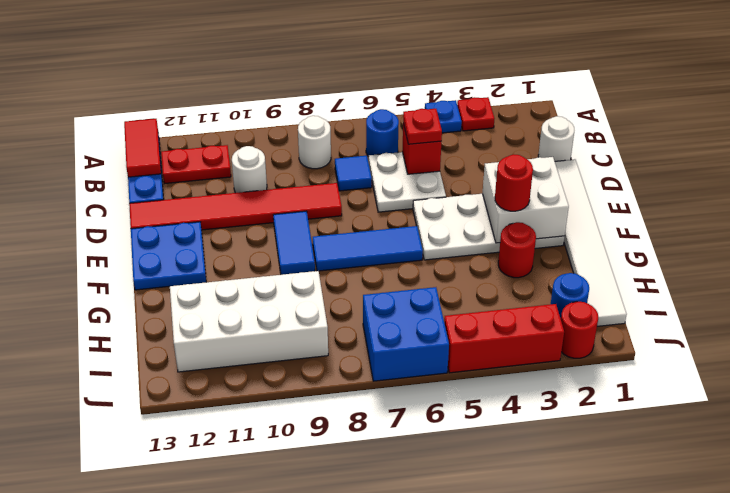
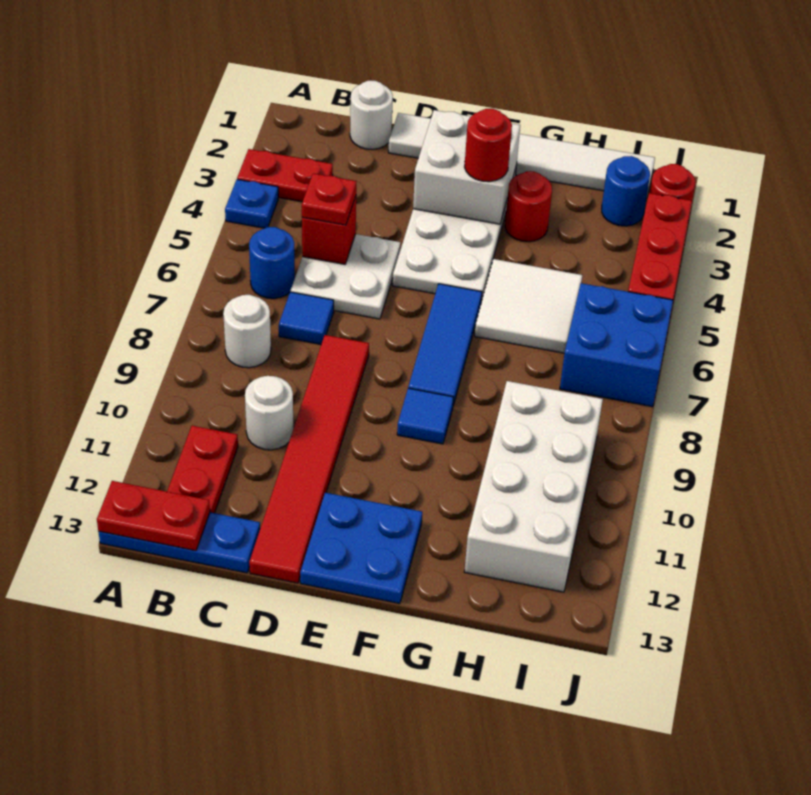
red plate A3 level 1 -> red plate A3:B3 level 1
red tile A13:B13 level 2 -> red plate A13:B13 level 2
blue tile E9:F9 level 1 -> blue tile F9 level 1
none -> white tile G5:H6 level 1

